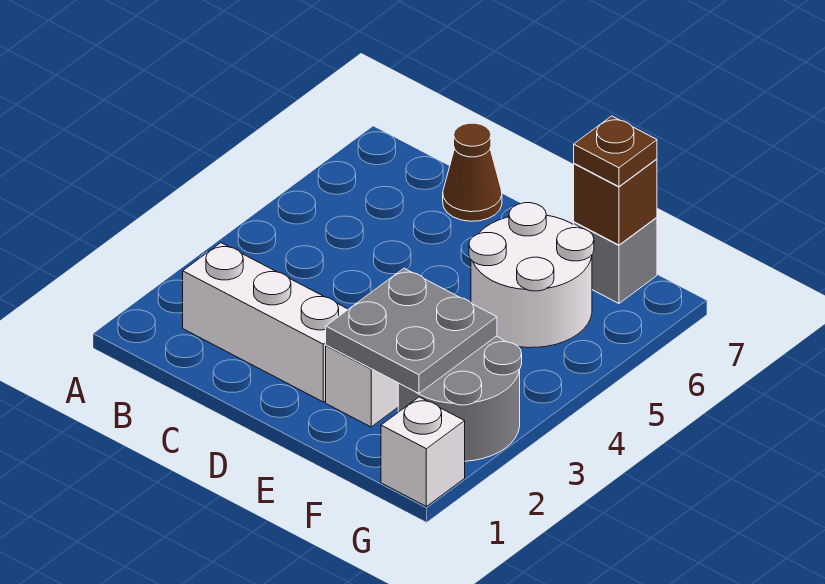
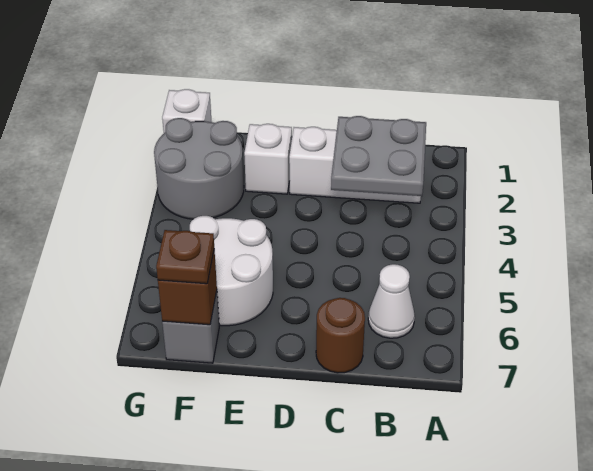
none -> white cone B6 level 1
brown cone C7 level 1 -> brown round brick C7 level 1
grey plate E2:F3 level 2 -> grey plate B2:C3 level 2

